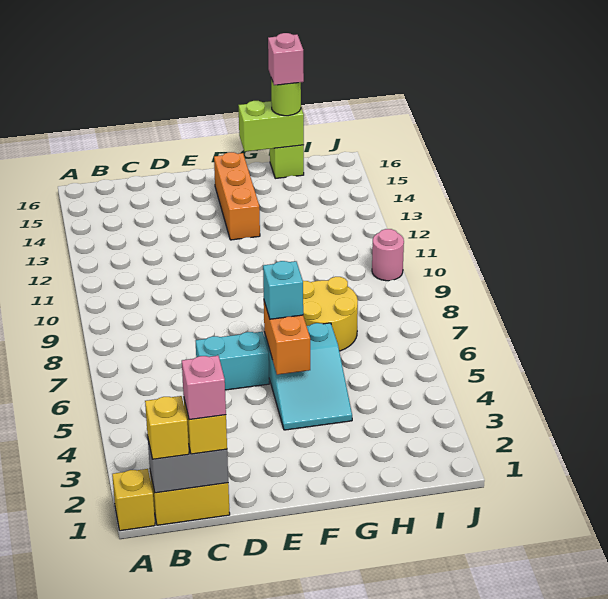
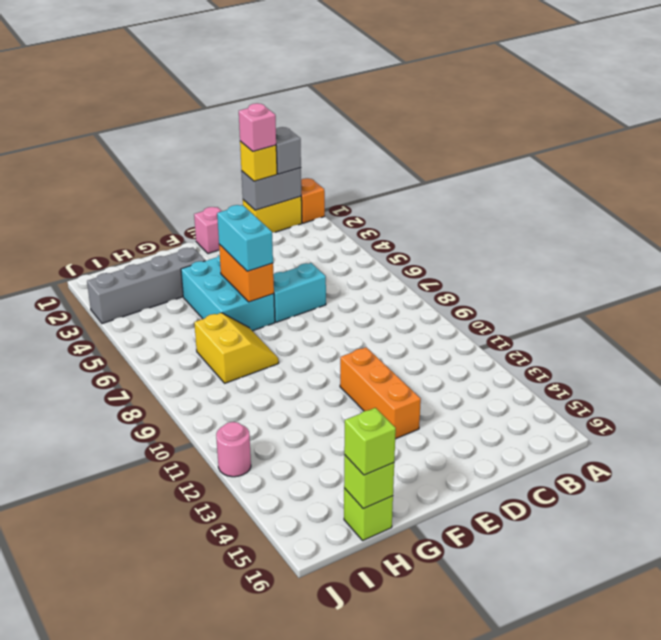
yellow brick A1 level 1 -> orange brick A1 level 1
yellow brick B1 level 3 -> grey brick B1 level 3
cyan slope F4:G6 level 1 top 6 -> cyan brick F4:G6 level 1
cyan brick F6 level 3 -> cyan brick F5:F6 level 3
orange brick F13:F15 level 1 -> orange brick E11:E13 level 1
none -> grey brick G3:J3 level 1
yellow round brick G7:H8 level 1 -> yellow slope G7:H8 level 1 top H
lime brick G16:H16 level 2 -> lime brick H16 level 2
lime round brick H16 level 3 -> lime brick H16 level 3
pink brick H16 level 4 -> pink brick E1 level 1
pink round brick J10 level 1 -> pink round brick J12 level 1

